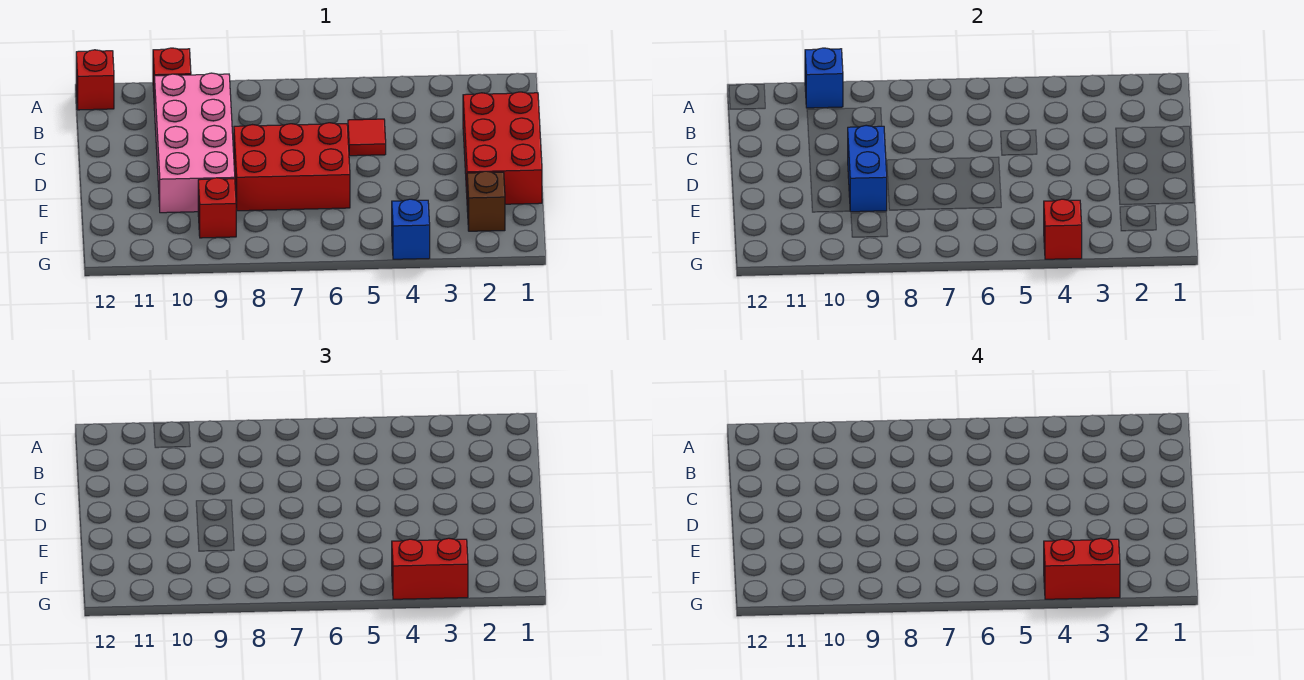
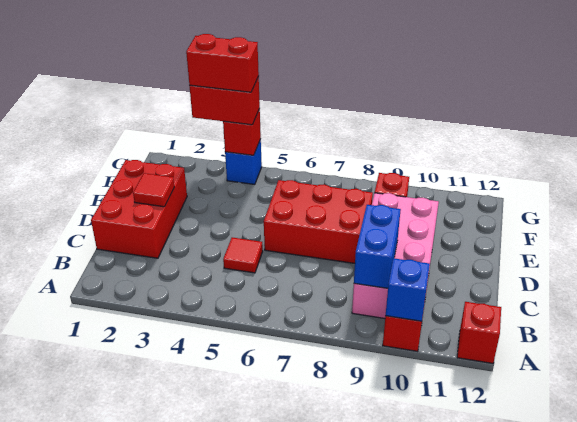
none -> red tile D2 level 2
blue brick D9:E9 level 2 -> blue brick B9:C9 level 2
brown brick F2 level 1 -> none

